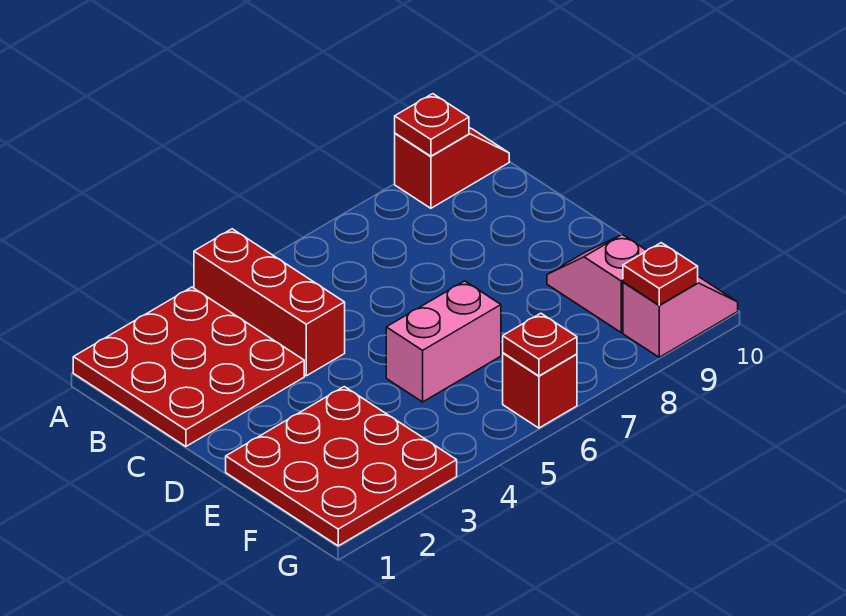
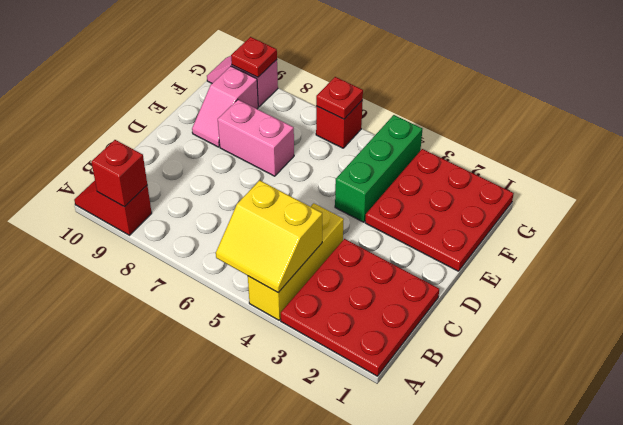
red brick A4:C4 level 1 -> yellow brick A4:C4 level 1
none -> yellow slope A4:B5 level 2 top B
red plate A9 level 2 -> red brick A9 level 2
none -> green brick E4:G4 level 1
pink brick E5:E6 level 1 -> pink brick E7:E8 level 1

